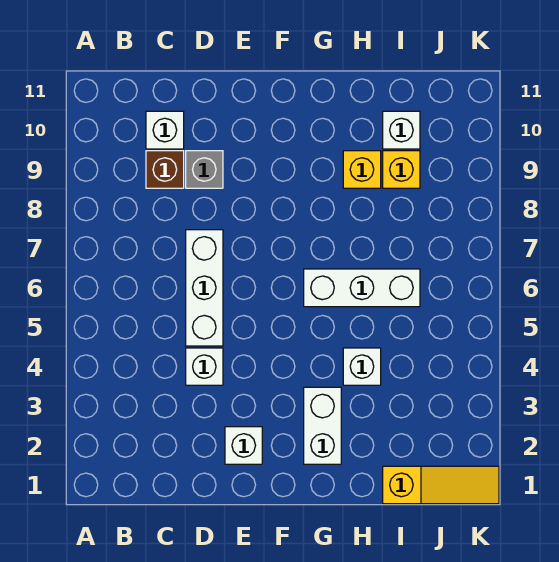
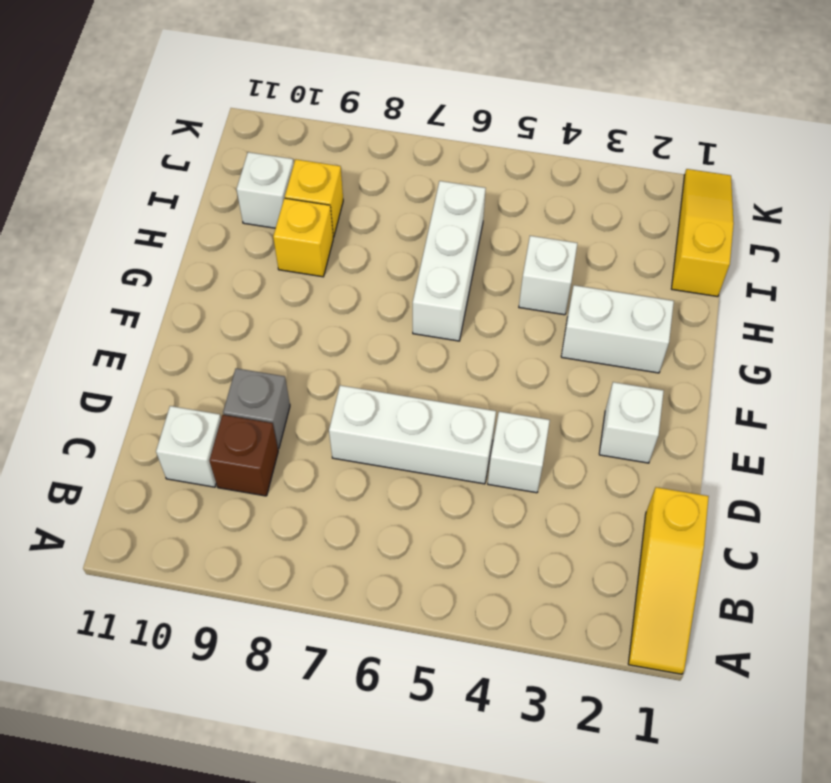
none -> yellow slope A1:C1 level 1 top C

